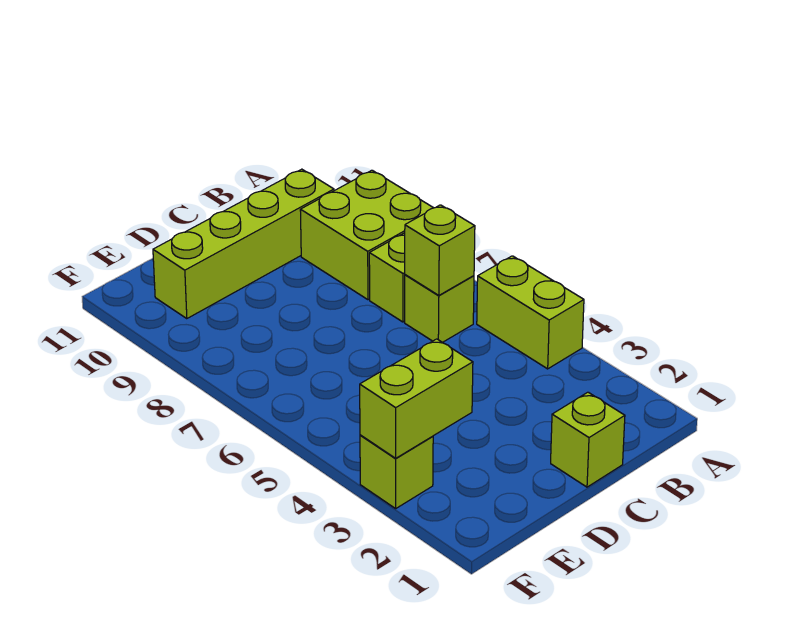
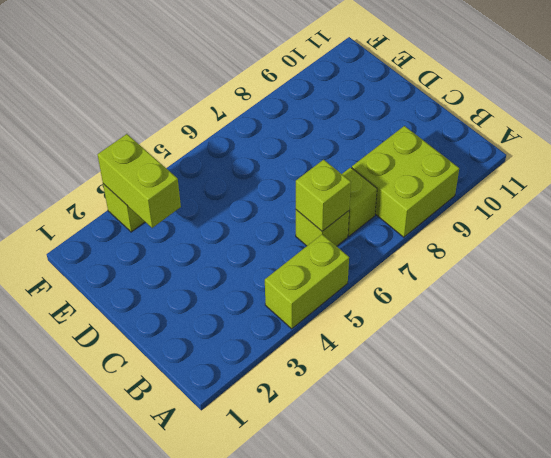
lime brick B10:E10 level 1 -> none
lime brick C1 level 1 -> none

